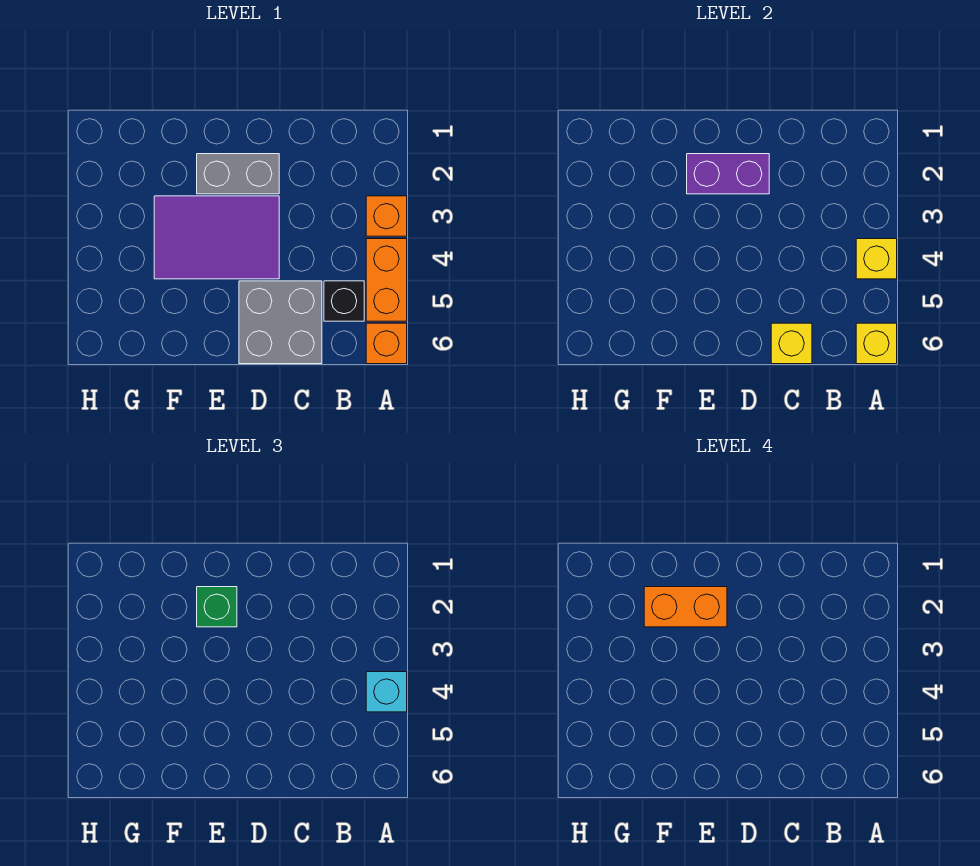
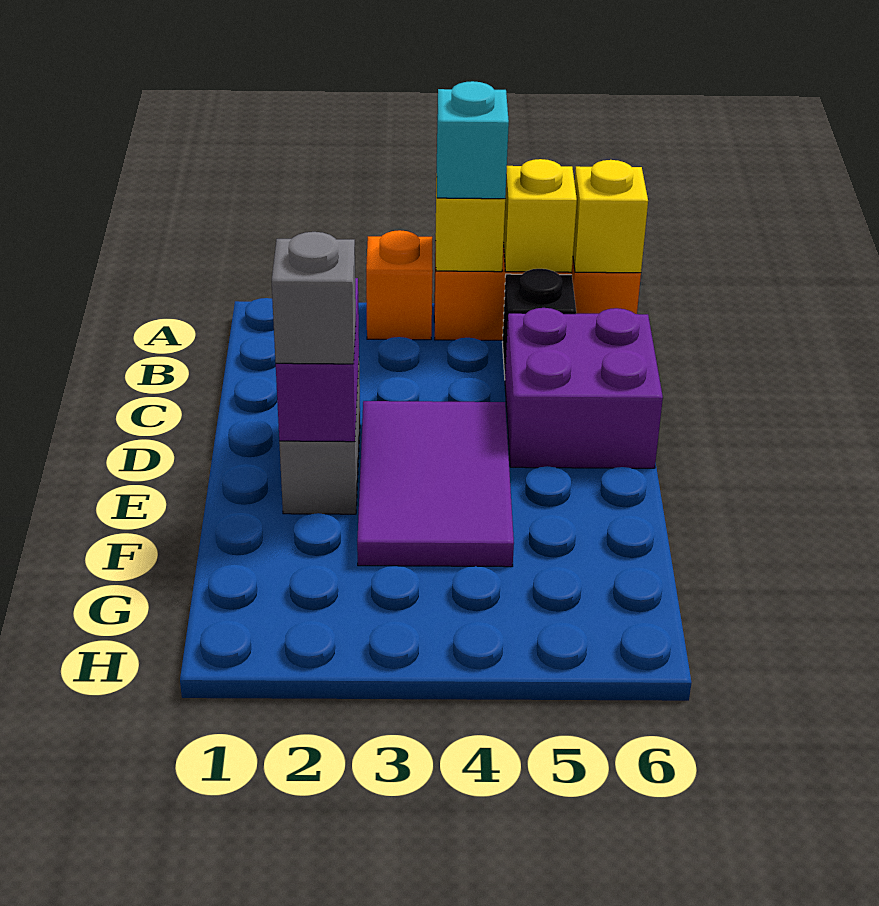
grey brick C5:D6 level 1 -> purple brick C5:D6 level 1
yellow brick C6 level 2 -> yellow brick A5 level 2
green brick E2 level 3 -> grey brick E2 level 3
orange brick E2:F2 level 4 -> none

